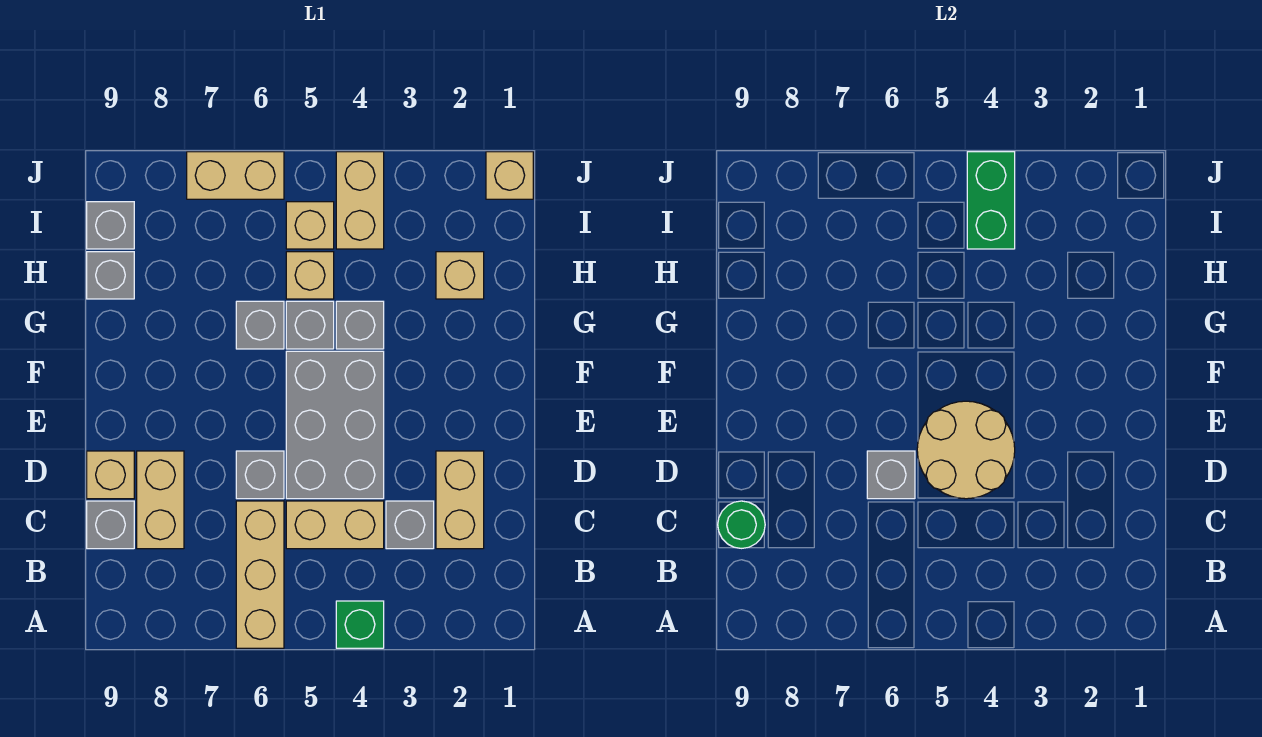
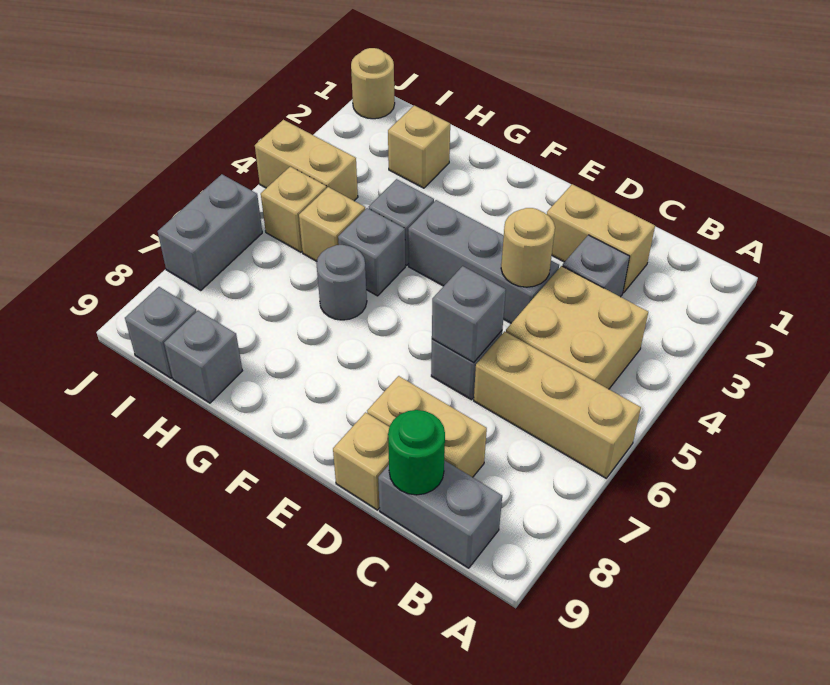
green brick A4 level 1 -> none
tan brick C4:C5 level 1 -> tan brick B4:C5 level 1
grey brick C9 level 1 -> grey brick B9:C9 level 1
grey brick D4:F5 level 1 -> grey brick D4:F4 level 1
tan round brick D4:E5 level 2 -> tan round brick D4 level 2
grey brick G6 level 1 -> grey round brick G6 level 1
green brick I4:J4 level 2 -> none
tan brick J1 level 1 -> tan round brick J1 level 1
tan brick J6:J7 level 1 -> grey brick J6:J7 level 1

